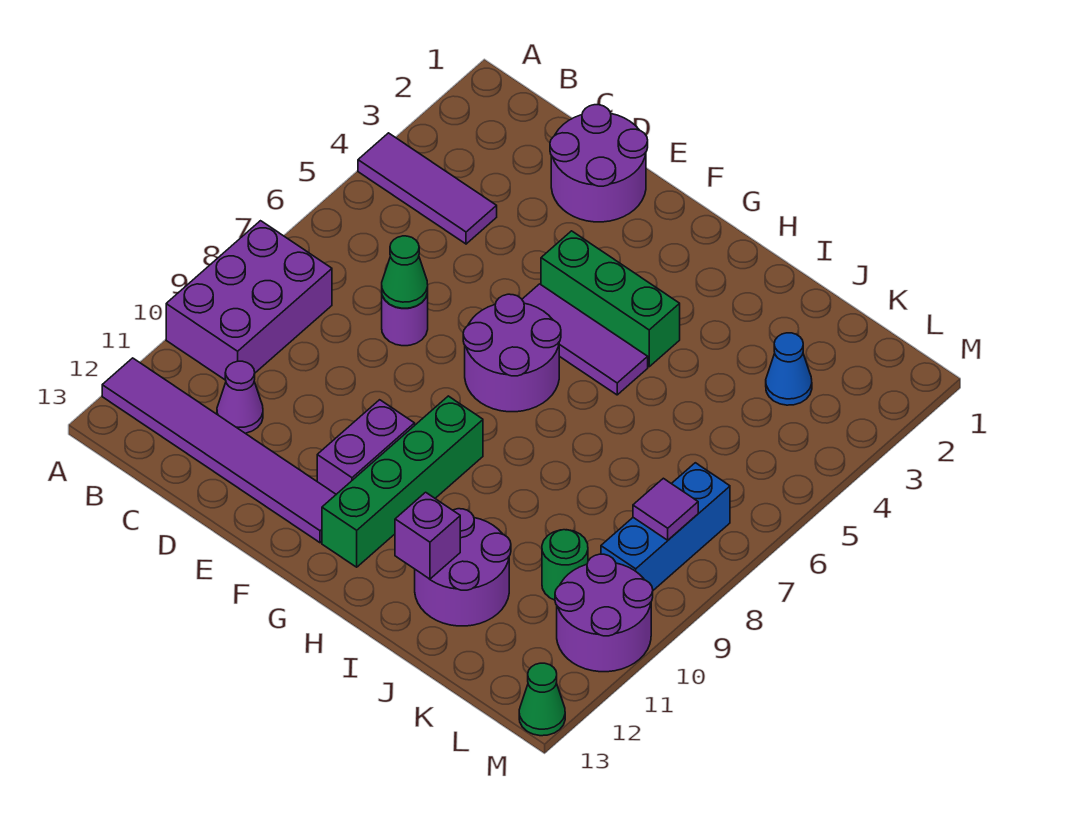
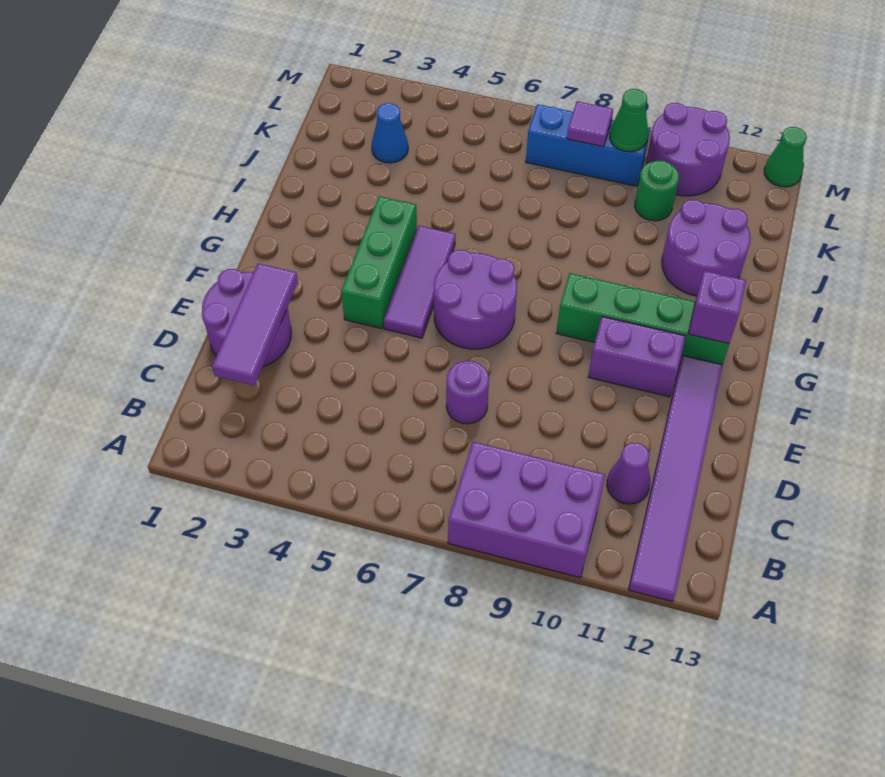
purple tile A4:C4 level 1 -> purple tile C2:E2 level 2
green cone D7 level 2 -> green cone L9 level 2
purple brick I12 level 2 -> purple brick G12 level 2

